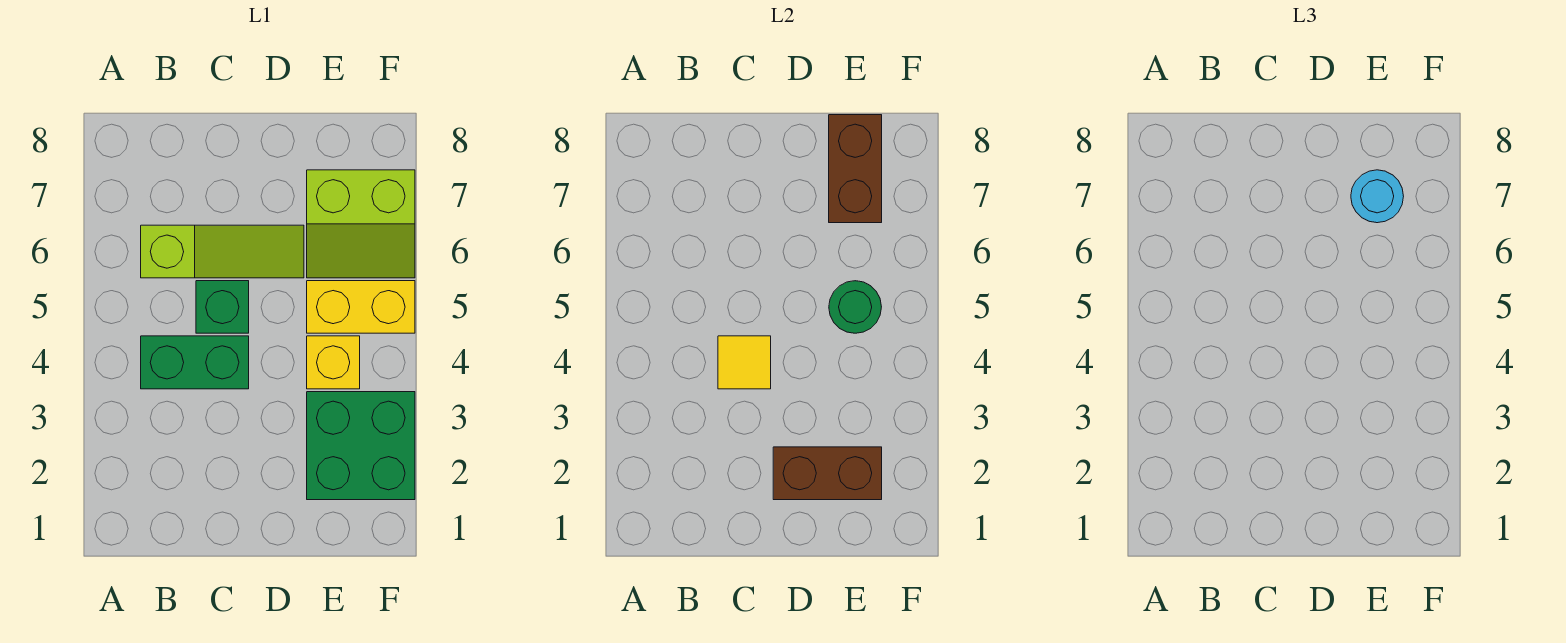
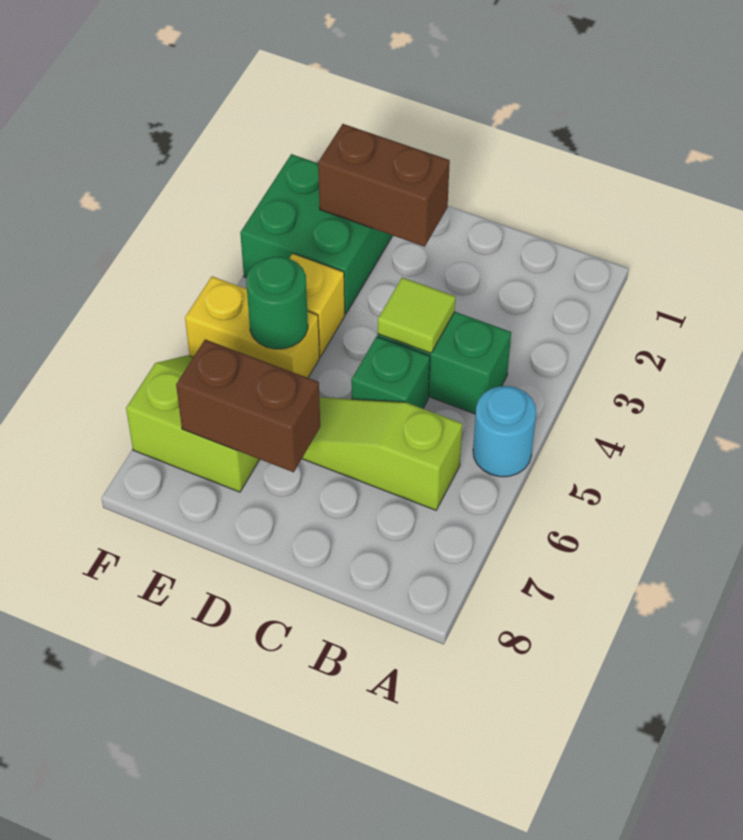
yellow tile C4 level 2 -> lime tile C4 level 2
brown brick E7:E8 level 2 -> brown brick D7:E7 level 2
cyan round brick E7 level 3 -> cyan round brick A5 level 1

